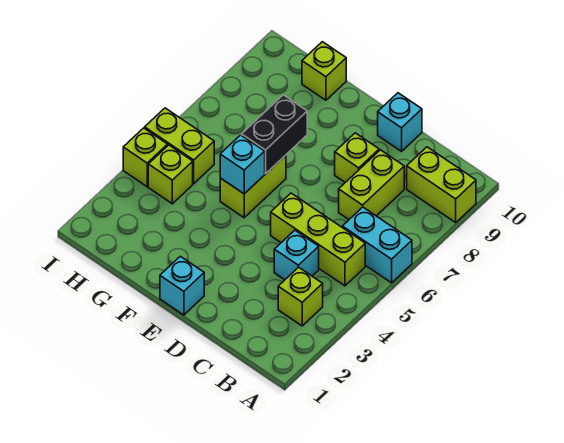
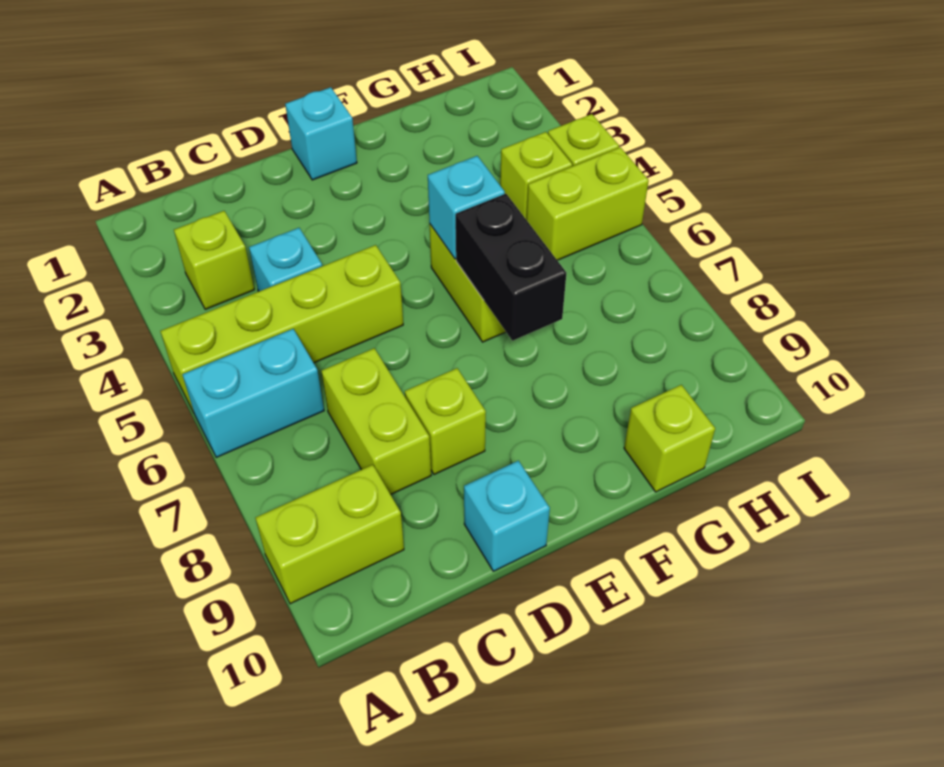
lime brick B5:D5 level 1 -> lime brick A5:D5 level 1

